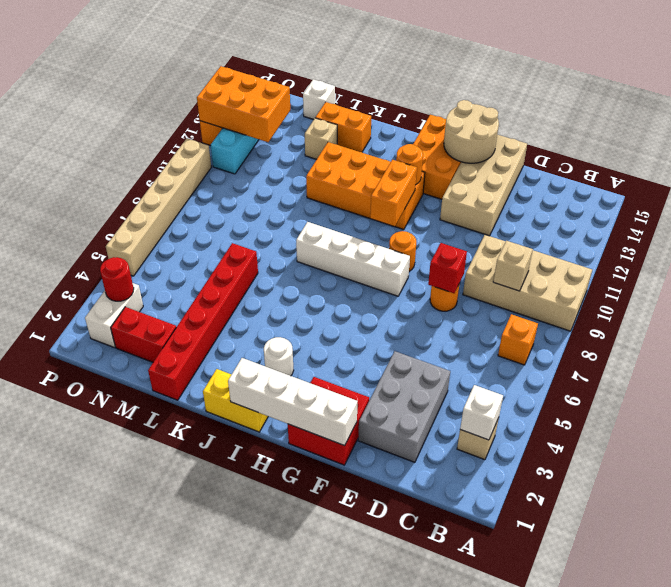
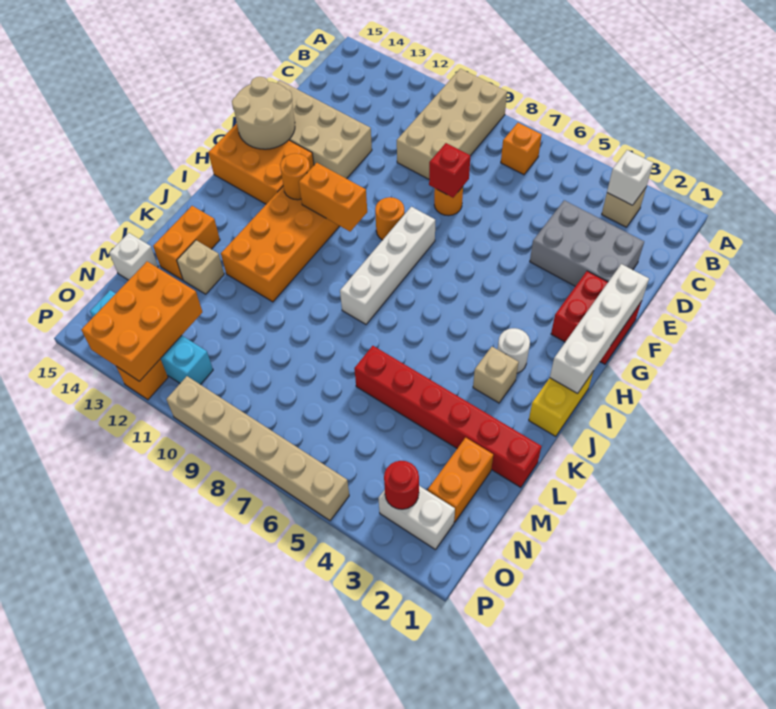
tan brick C9 level 2 -> tan brick J3 level 1
red brick M2:N2 level 1 -> orange brick M2:N2 level 1

